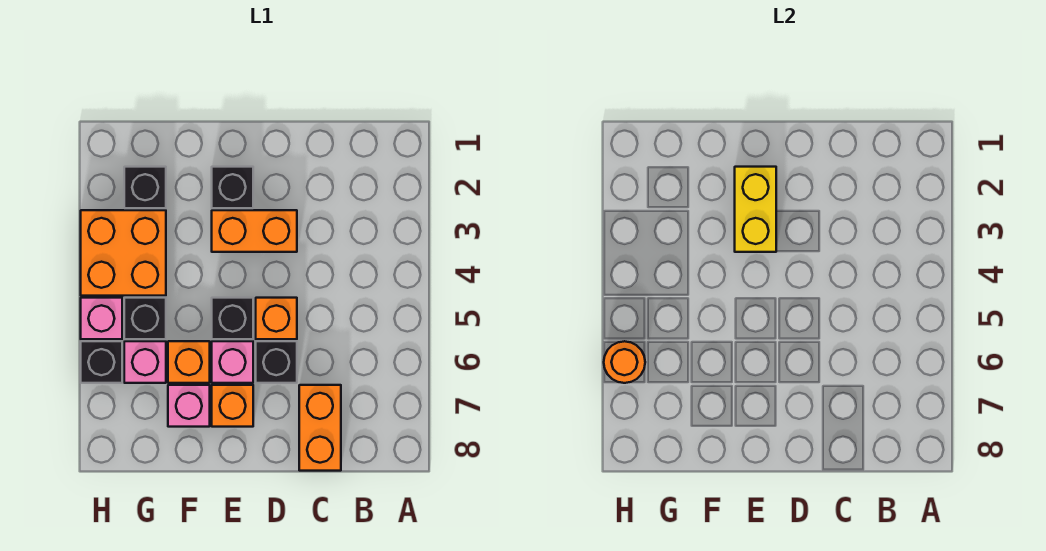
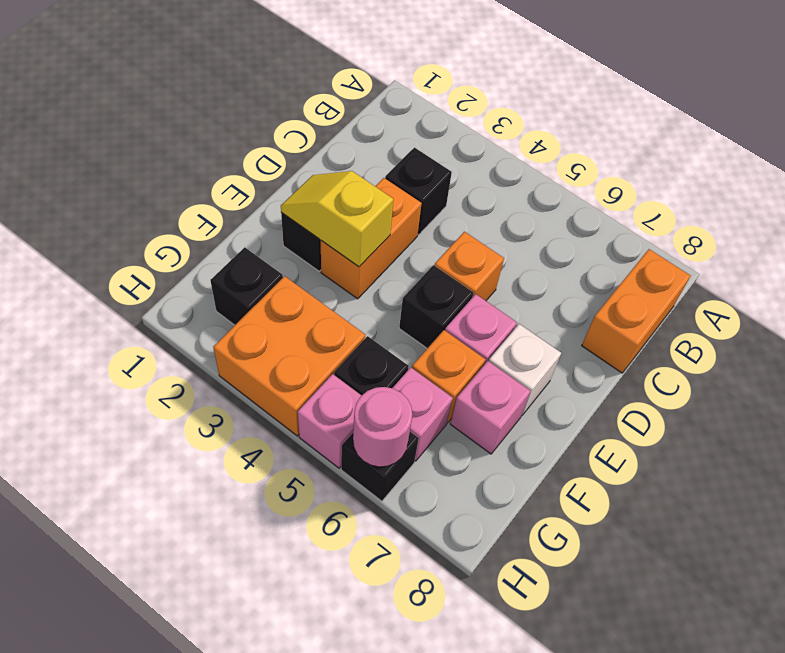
orange brick C7:C8 level 1 -> orange brick B8:C8 level 1
black brick D6 level 1 -> black brick C3 level 1
yellow brick E2:E3 level 2 -> yellow slope E2:E3 level 2 top 3
orange brick E7 level 1 -> white brick E7 level 1
orange round brick H6 level 2 -> pink round brick H6 level 2

